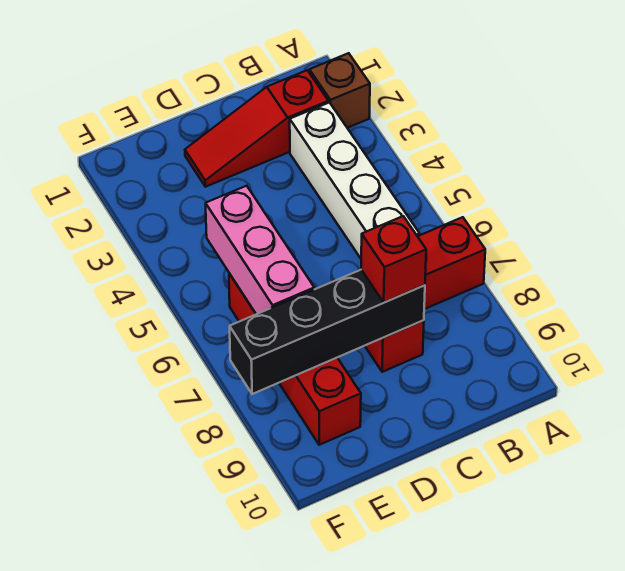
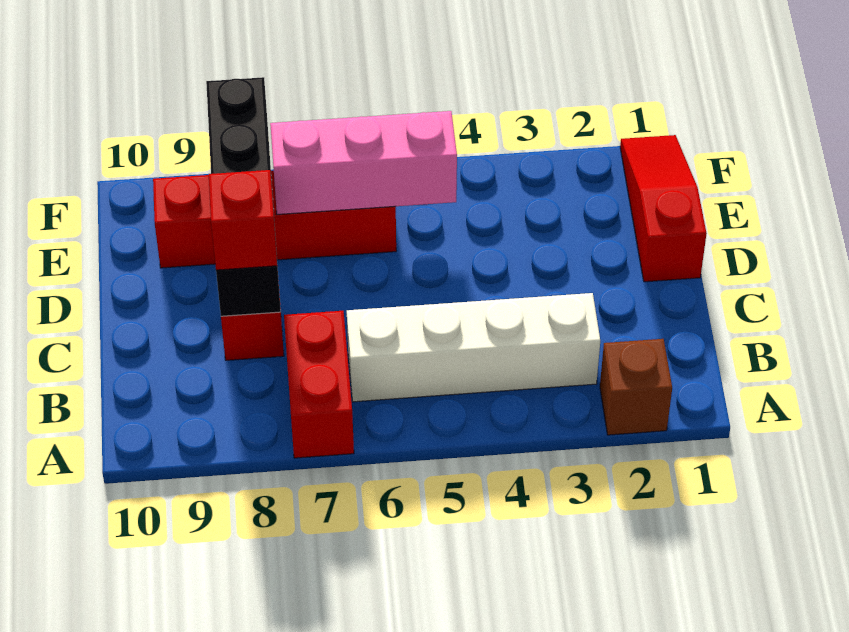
red slope B2:D2 level 1 top B -> red slope D1:F1 level 1 top D

